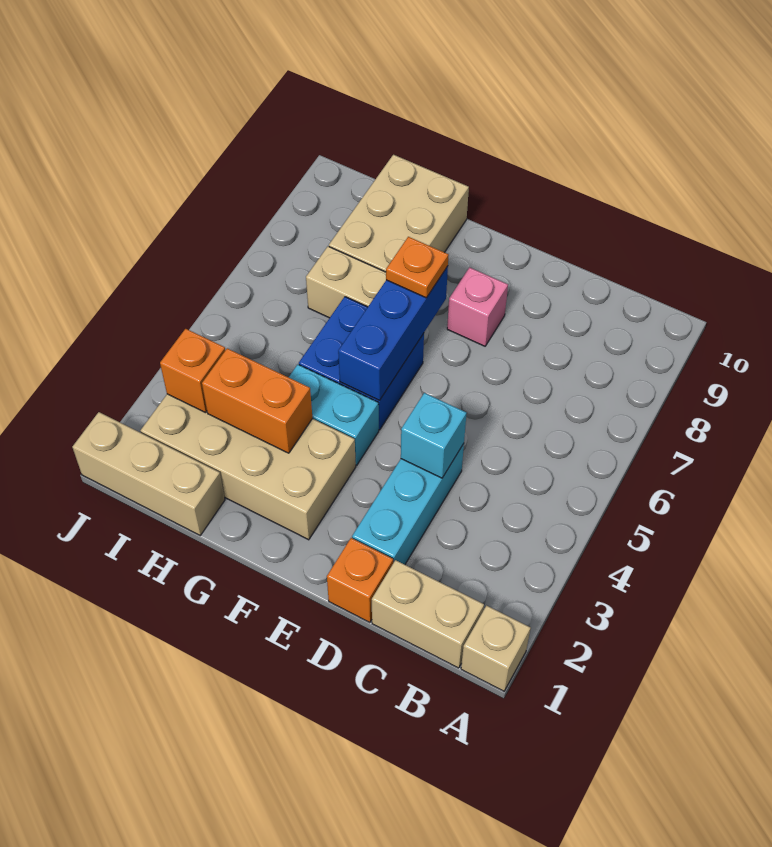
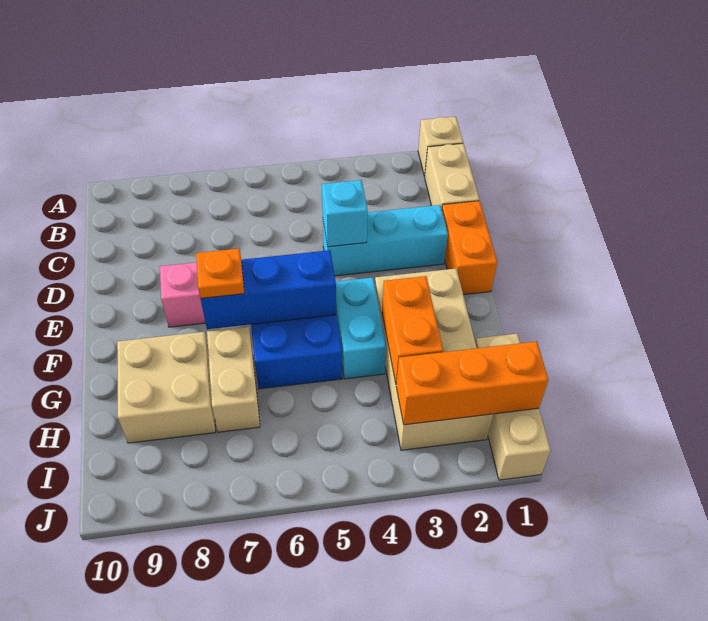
orange brick D1 level 1 -> orange brick D1:E1 level 1
tan brick G8:H10 level 1 -> tan brick G8:H9 level 1
orange brick I3 level 2 -> orange brick I1:I3 level 2

